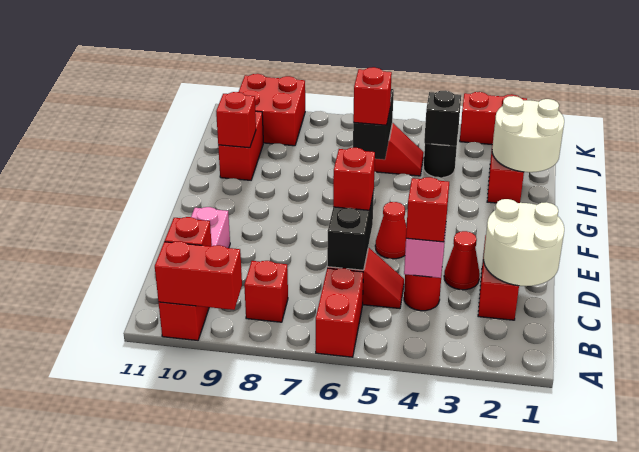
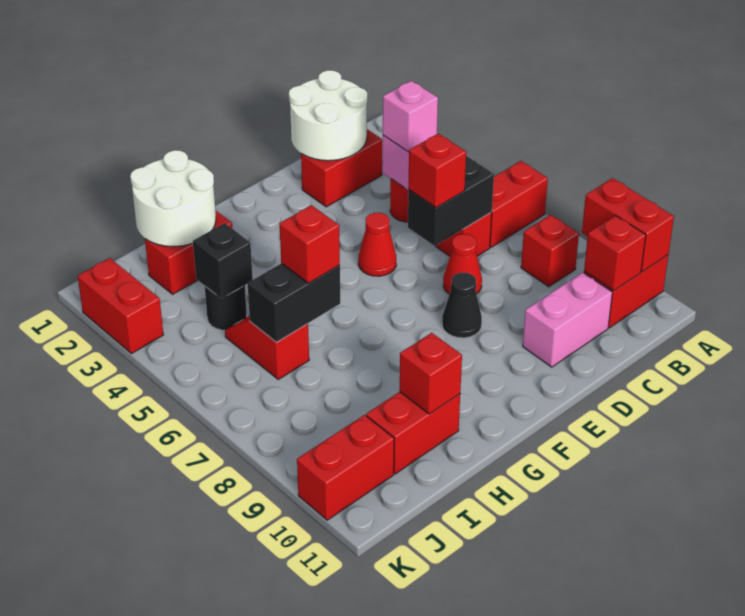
red brick C4 level 3 -> pink brick C4 level 3
red cone D3 level 1 -> red cone D7 level 1
none -> black cone E8 level 1
red brick J9:K10 level 1 -> red brick J10:K10 level 1

